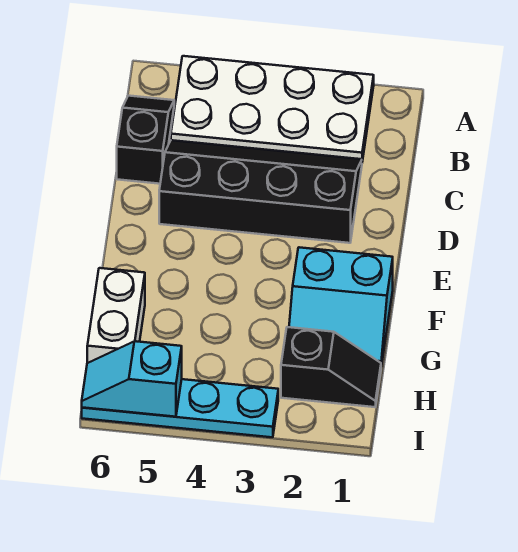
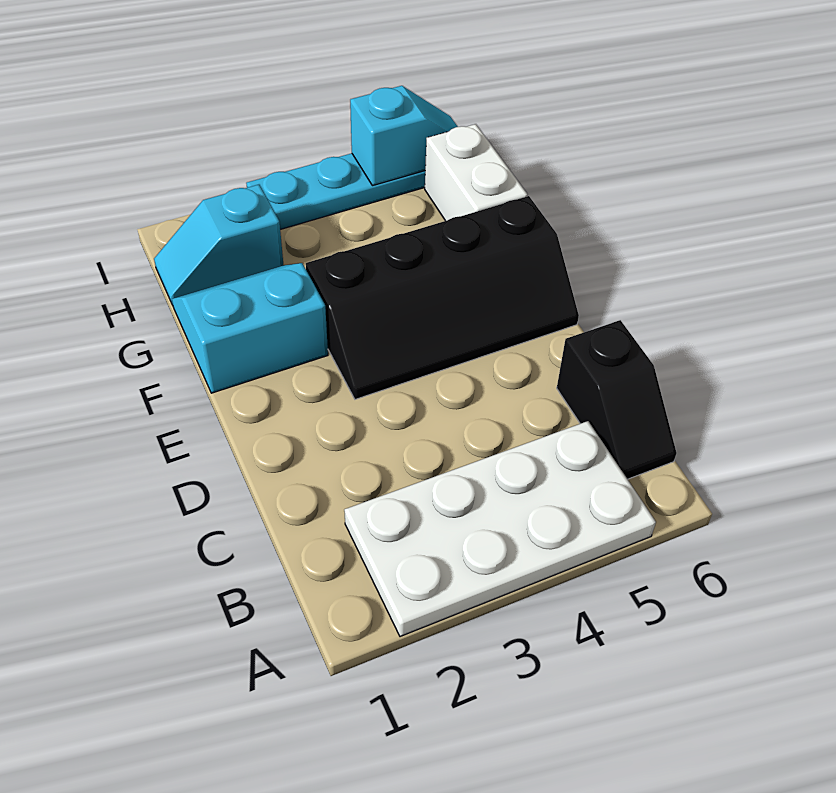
black slope C2:D5 level 1 top D -> black slope E3:F6 level 1 top F
black slope H1:H2 level 1 top 2 -> cyan slope H1:H2 level 1 top 2

